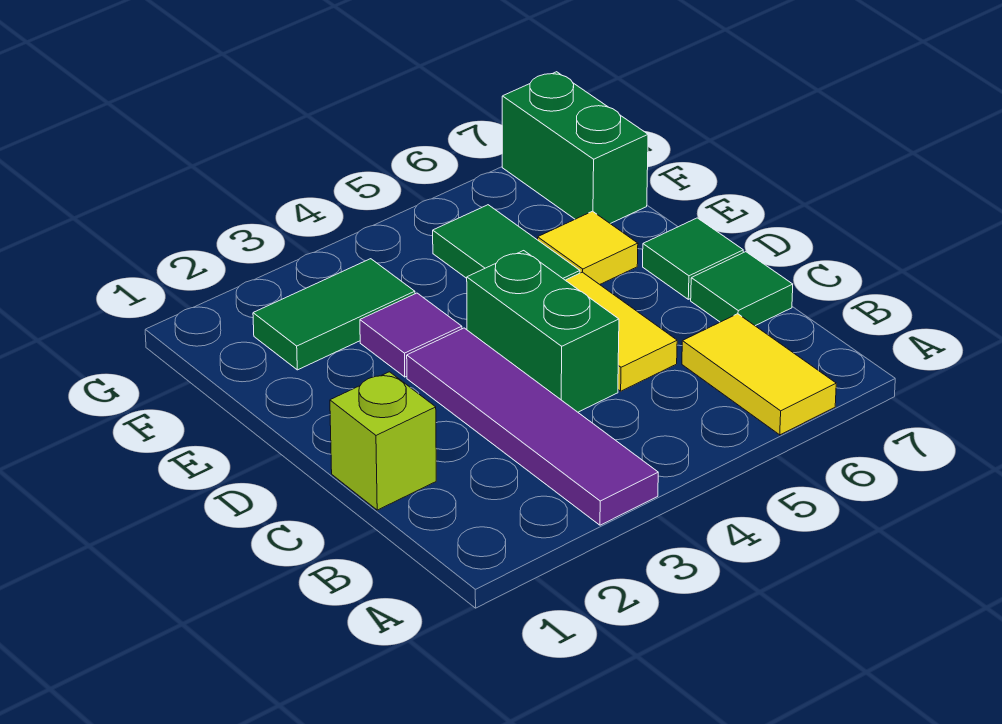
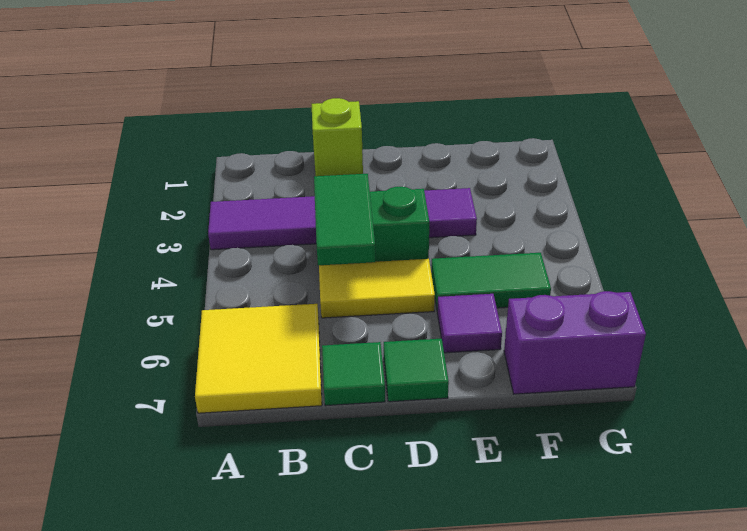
yellow tile A6:B6 level 1 -> yellow tile A6:B7 level 1
yellow tile E6 level 1 -> purple tile E6 level 1
green tile F2:F3 level 1 -> green tile C4:C5 level 2
green brick F7:G7 level 1 -> purple brick F7:G7 level 1

